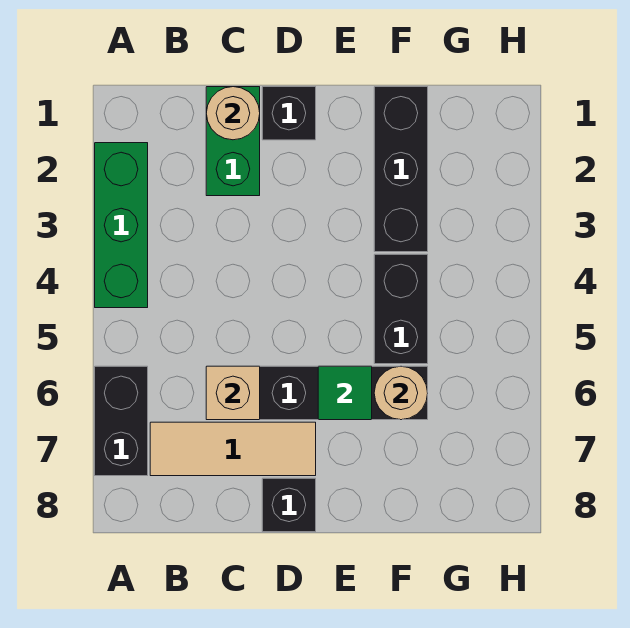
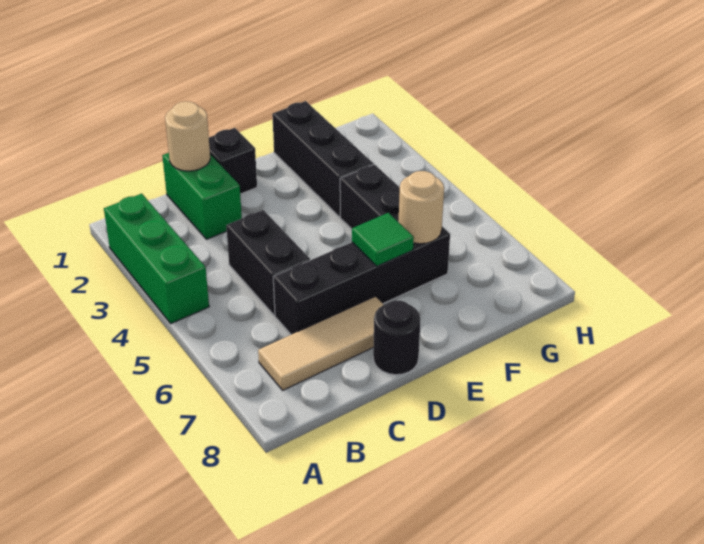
black brick A6:A7 level 1 -> black brick C4:C5 level 1
tan brick C6 level 2 -> none
black brick D8 level 1 -> black round brick D8 level 1

